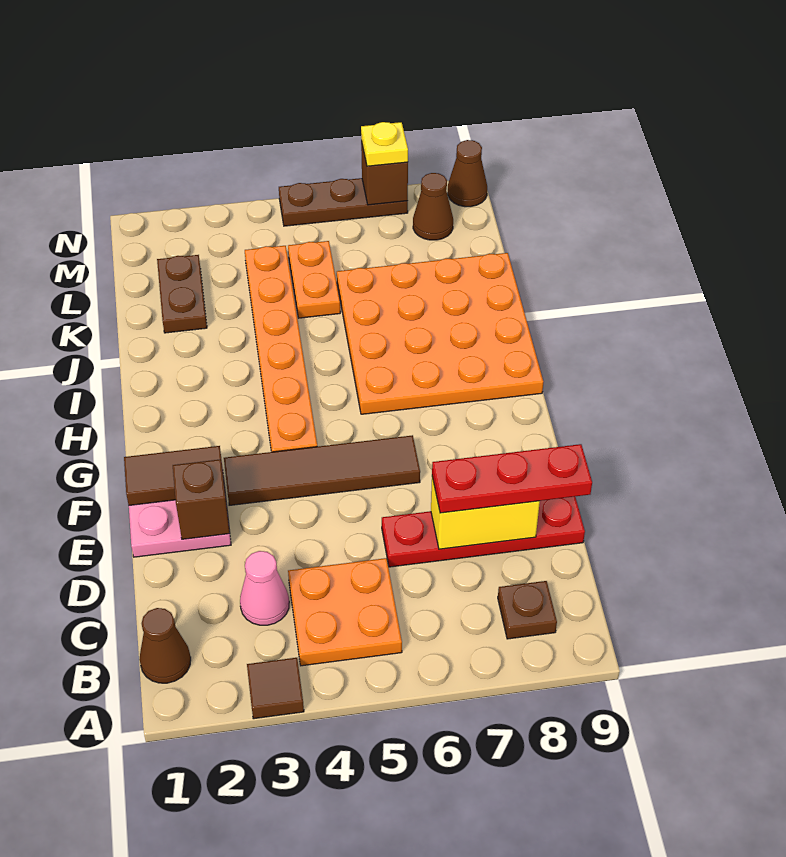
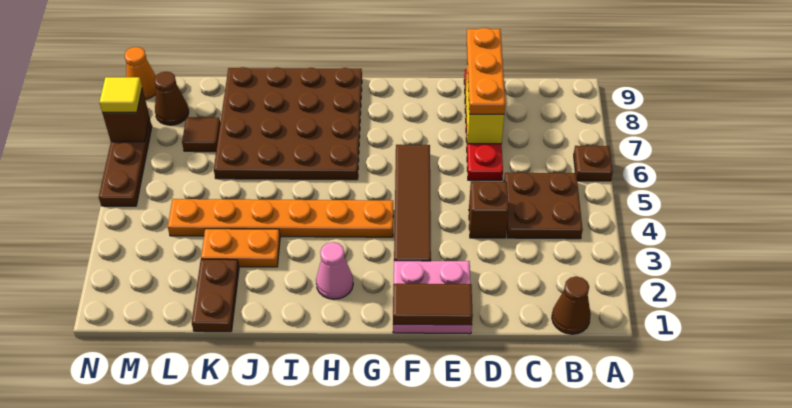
brown tile A3 level 1 -> brown tile L7 level 1
orange plate B4:C5 level 1 -> brown plate B4:C5 level 1
brown plate B8 level 1 -> brown plate A6 level 1
pink cone C3 level 1 -> pink cone H2 level 1
red plate D7:D9 level 3 -> orange plate D7:D9 level 3
brown brick E2 level 2 -> brown brick D4 level 1
brown tile F1:F2 level 2 -> brown tile E1:F1 level 2
orange plate H6:K9 level 1 -> brown plate H6:K9 level 1
brown plate K2:L2 level 1 -> brown plate K1:K2 level 1
orange plate K5:L5 level 1 -> orange plate J3:K3 level 1
yellow plate N7 level 3 -> yellow tile N7 level 3
brown cone N9 level 1 -> orange cone N9 level 1

